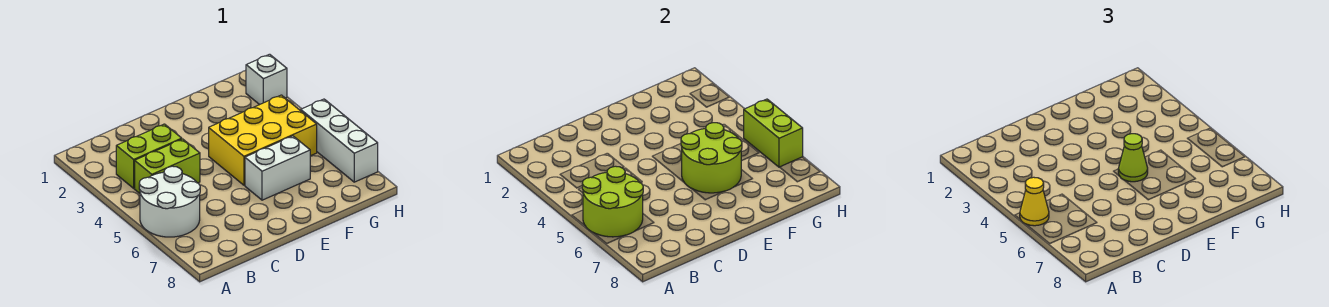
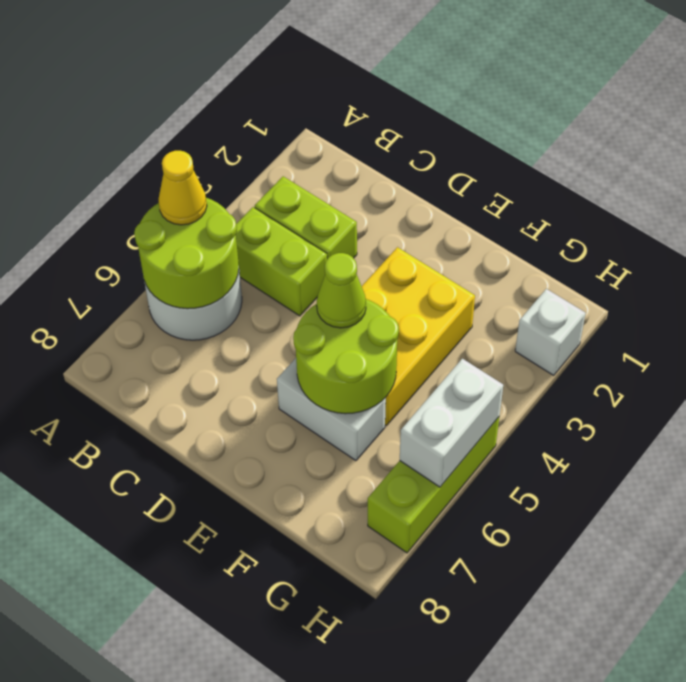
yellow brick E4:G5 level 1 -> yellow brick E3:F5 level 1
white brick H5:H7 level 1 -> lime brick H5:H7 level 1
lime brick H5:H6 level 2 -> white brick H5:H6 level 2

